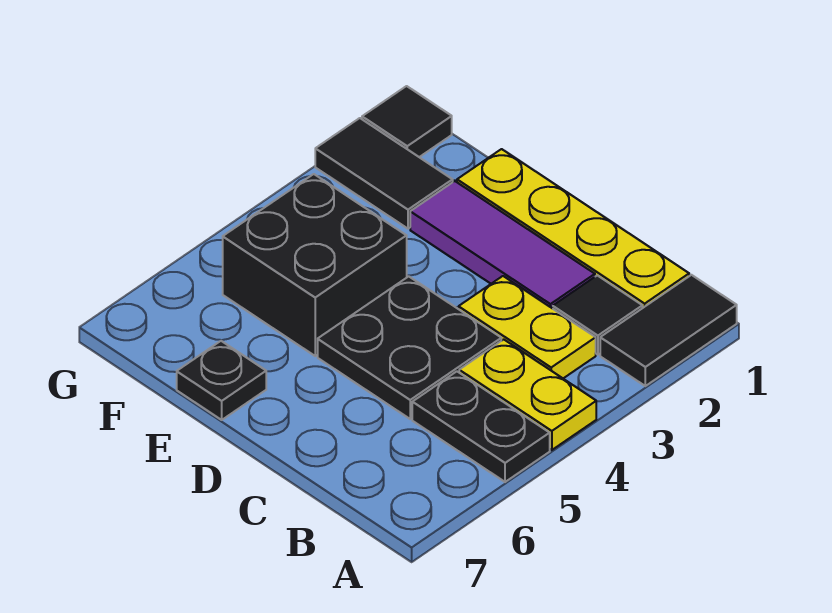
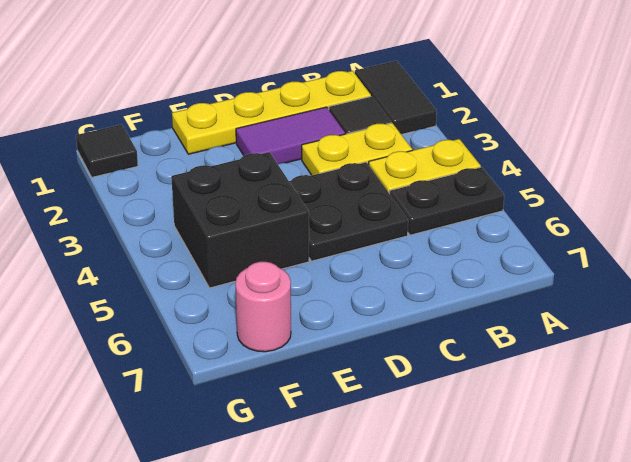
purple tile C2:E2 level 1 -> purple tile C2:D2 level 1
black plate E7 level 1 -> none
black tile F2:G2 level 1 -> none
none -> pink round brick F7 level 1

